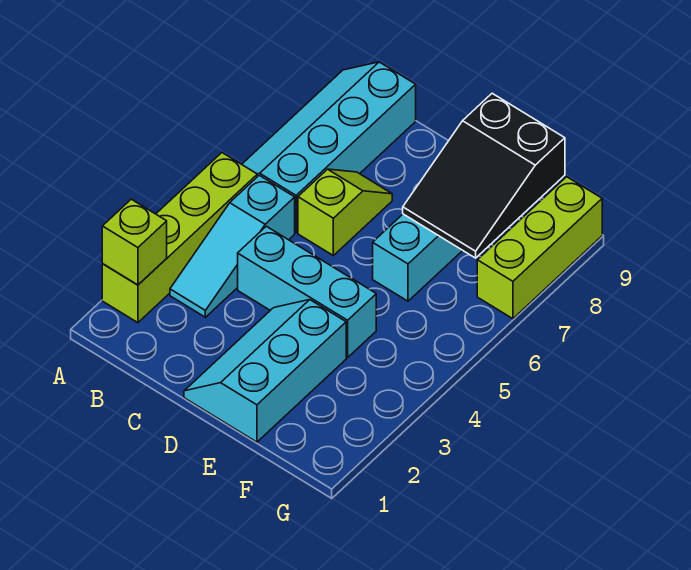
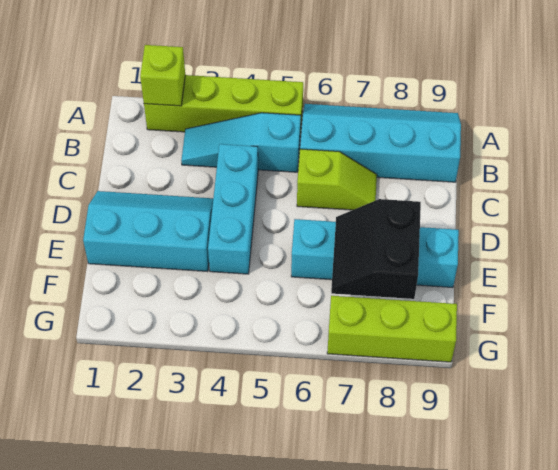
black slope E7:F9 level 2 top 9 -> black slope E7:F8 level 2 top 8

